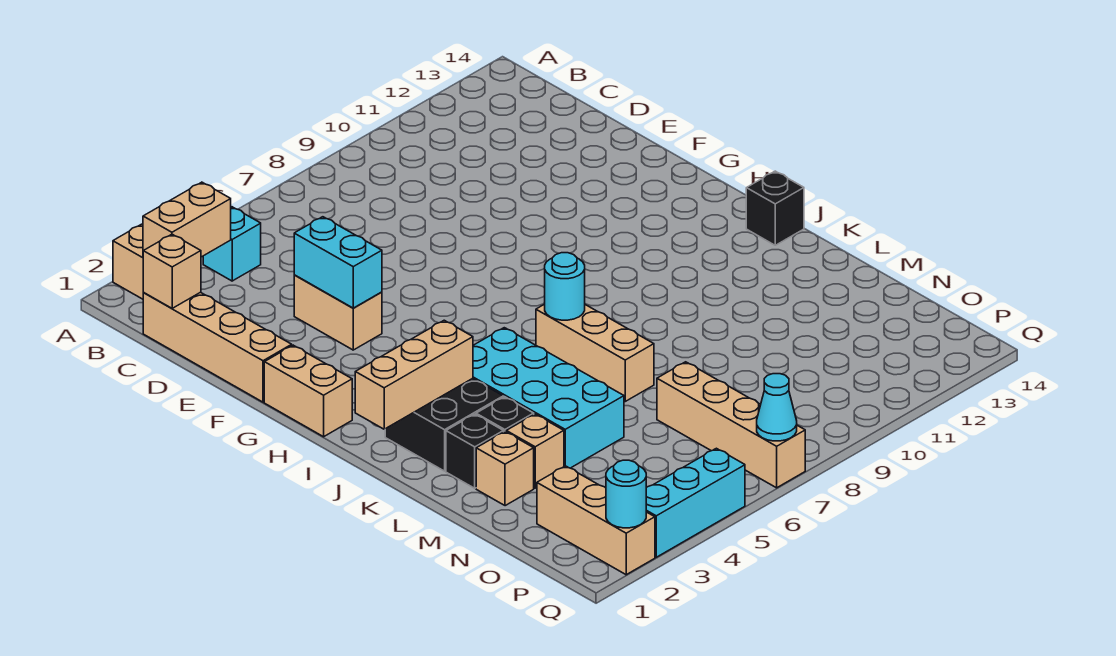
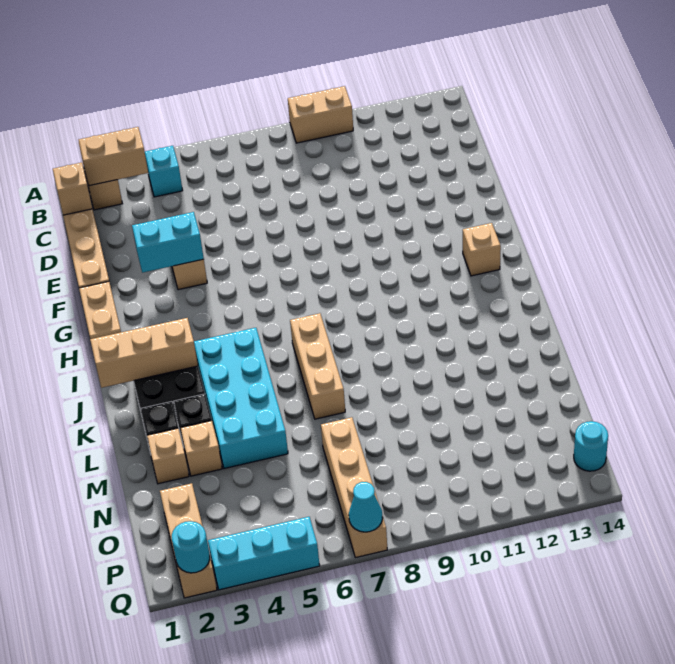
none -> tan brick A9:A10 level 1
cyan brick E4:F4 level 2 -> cyan brick F3:F4 level 2
none -> tan brick H13 level 1
cyan round brick J7 level 2 -> cyan round brick P14 level 1
black brick J14 level 1 -> none

